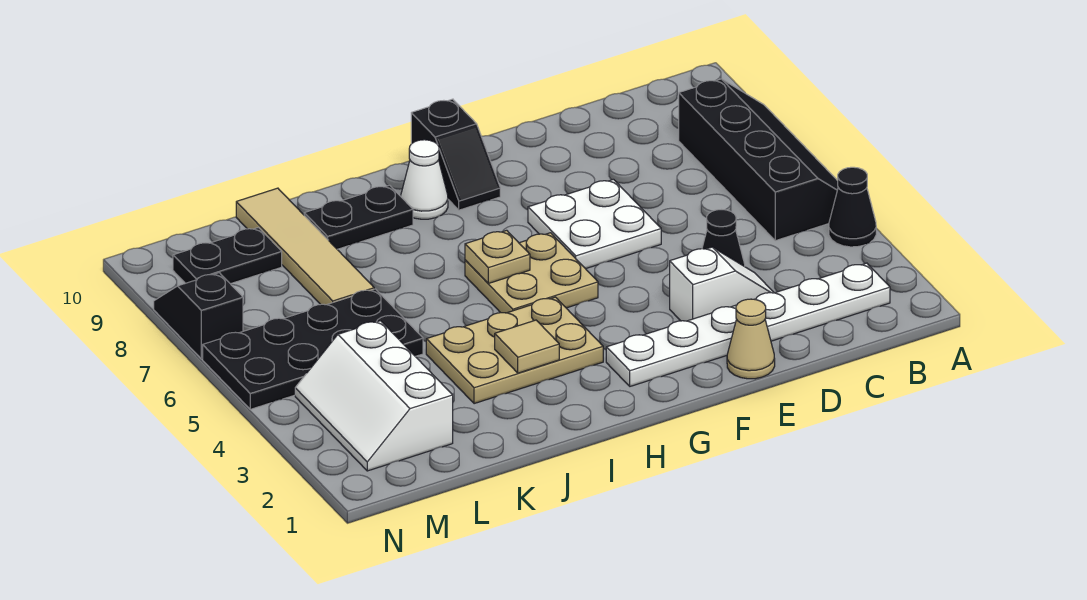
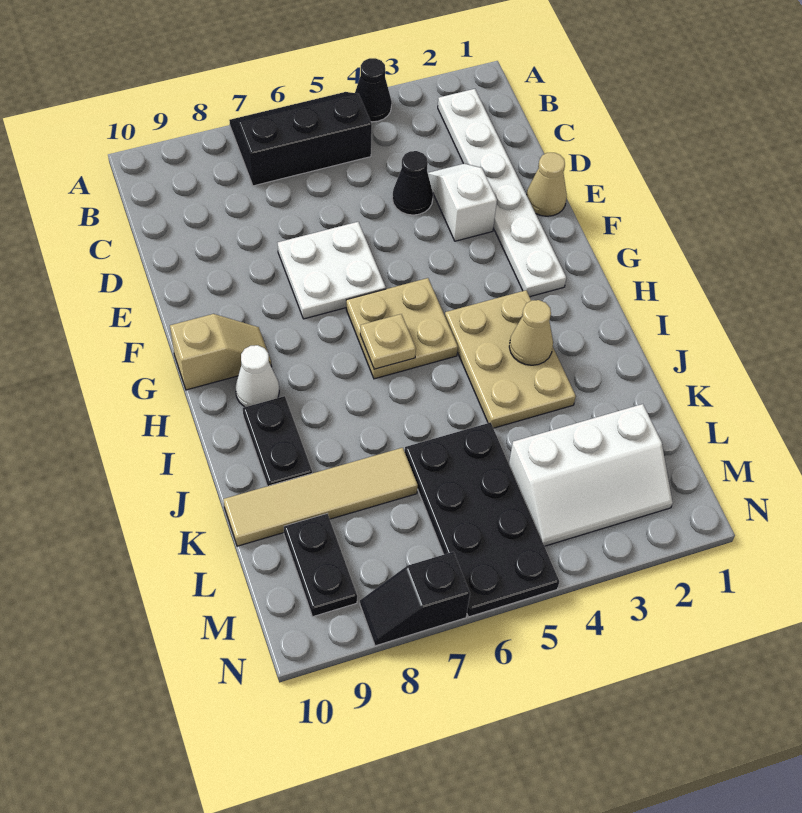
black slope A5:B8 level 1 top B -> black slope A5:B7 level 1 top B
black slope G9:G10 level 1 top 10 -> tan slope G9:G10 level 1 top 10
tan tile I3 level 2 -> tan cone I3 level 2

